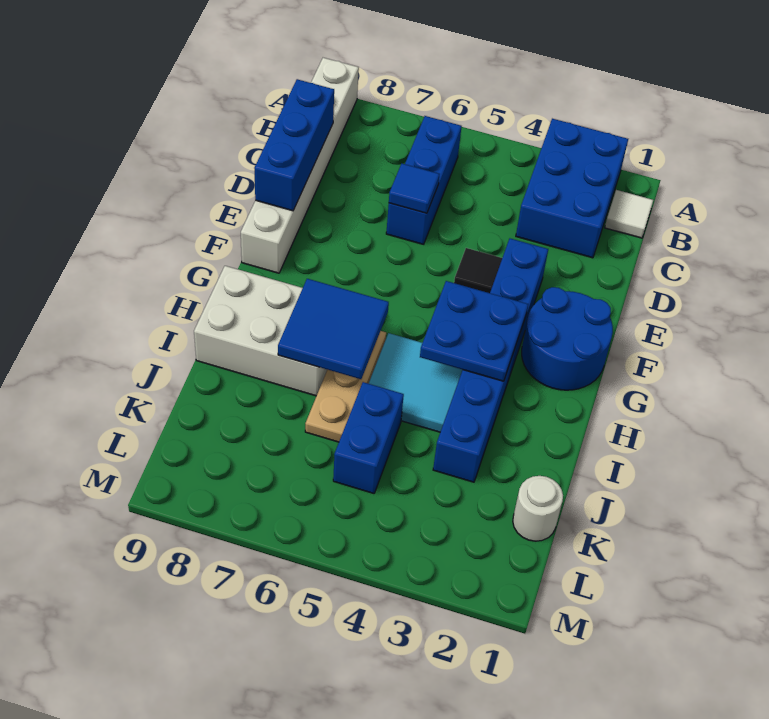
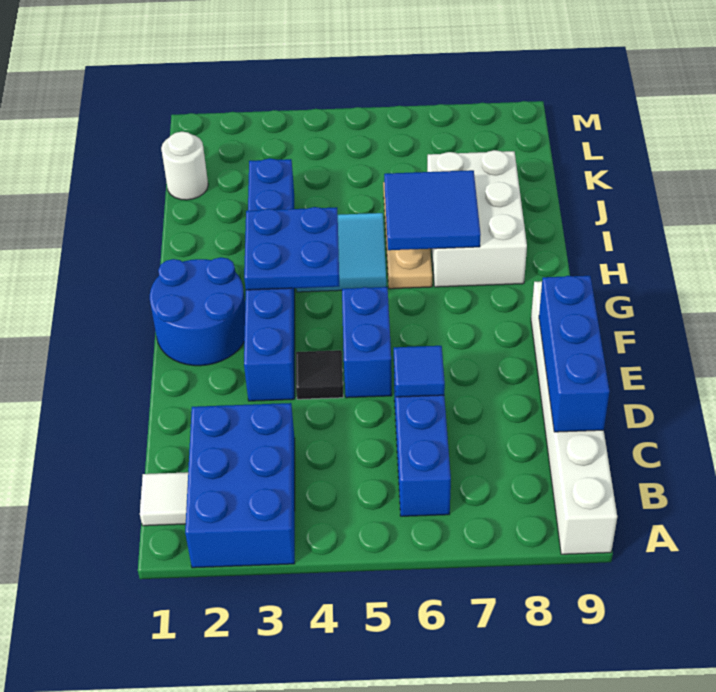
white brick H7:I9 level 1 -> white brick H7:J8 level 1
blue brick J5:K5 level 1 -> blue brick E5:F5 level 1

